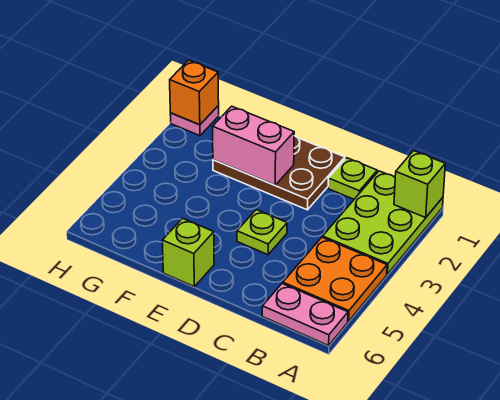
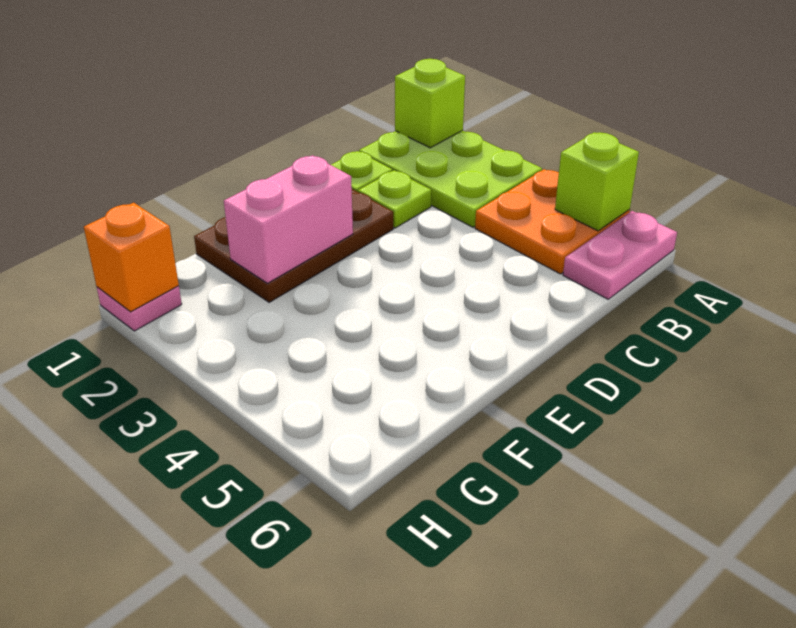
lime plate D4 level 1 -> lime plate C2 level 1
lime brick E6 level 1 -> lime brick A5 level 2

